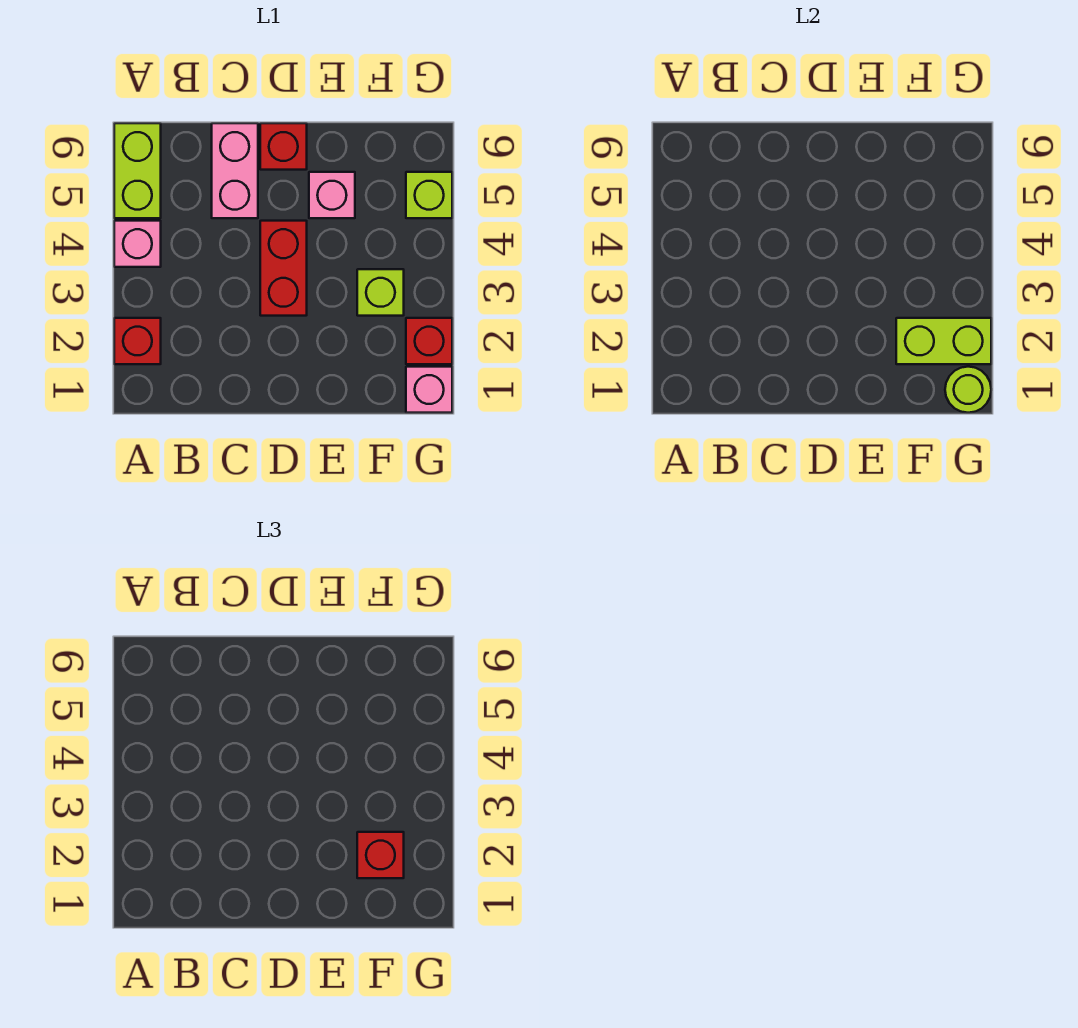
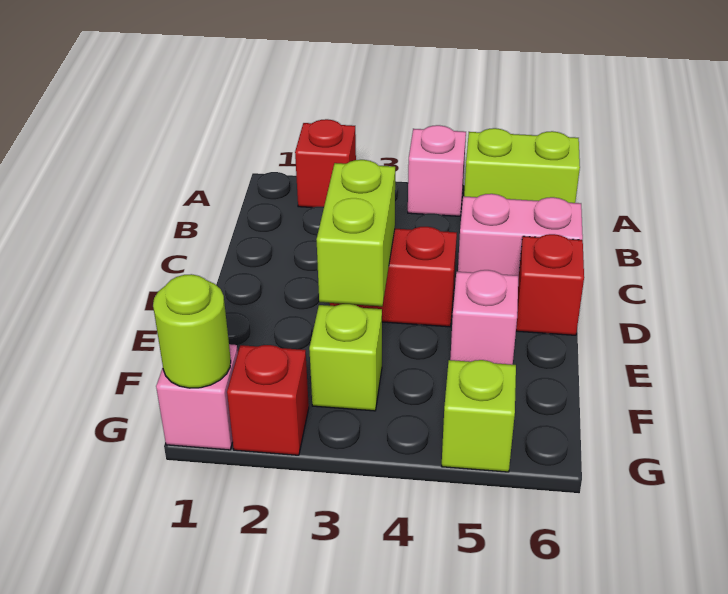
lime brick F2:G2 level 2 -> lime brick D3:E3 level 2
red brick F2 level 3 -> none

